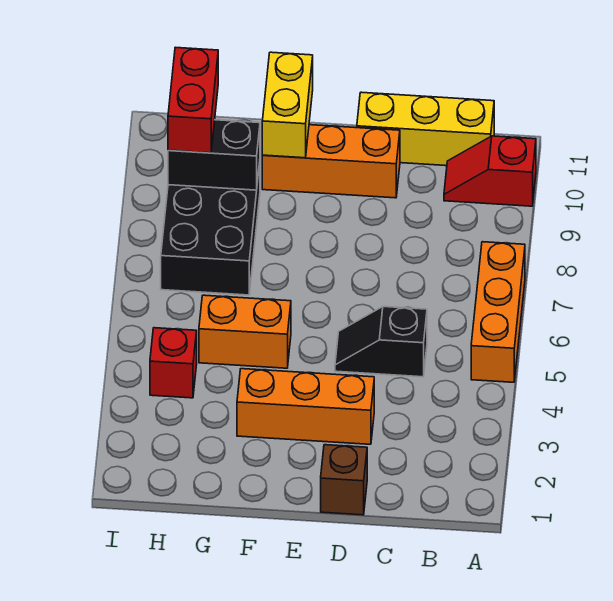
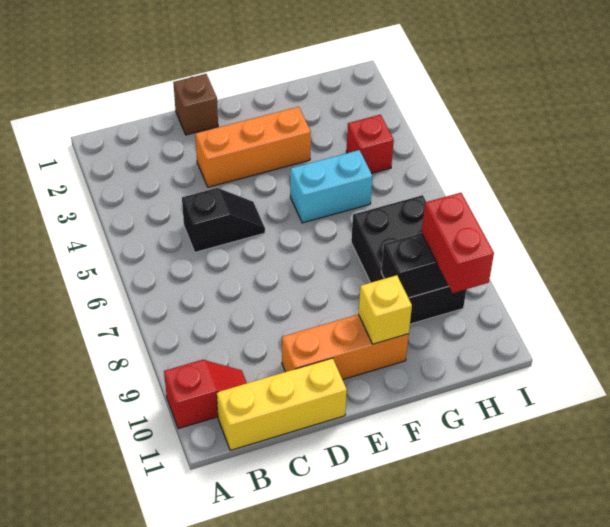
orange brick A5:A7 level 1 -> none
orange brick F5:G5 level 1 -> cyan brick F5:G5 level 1
yellow brick F10:F11 level 2 -> yellow brick F10 level 2

